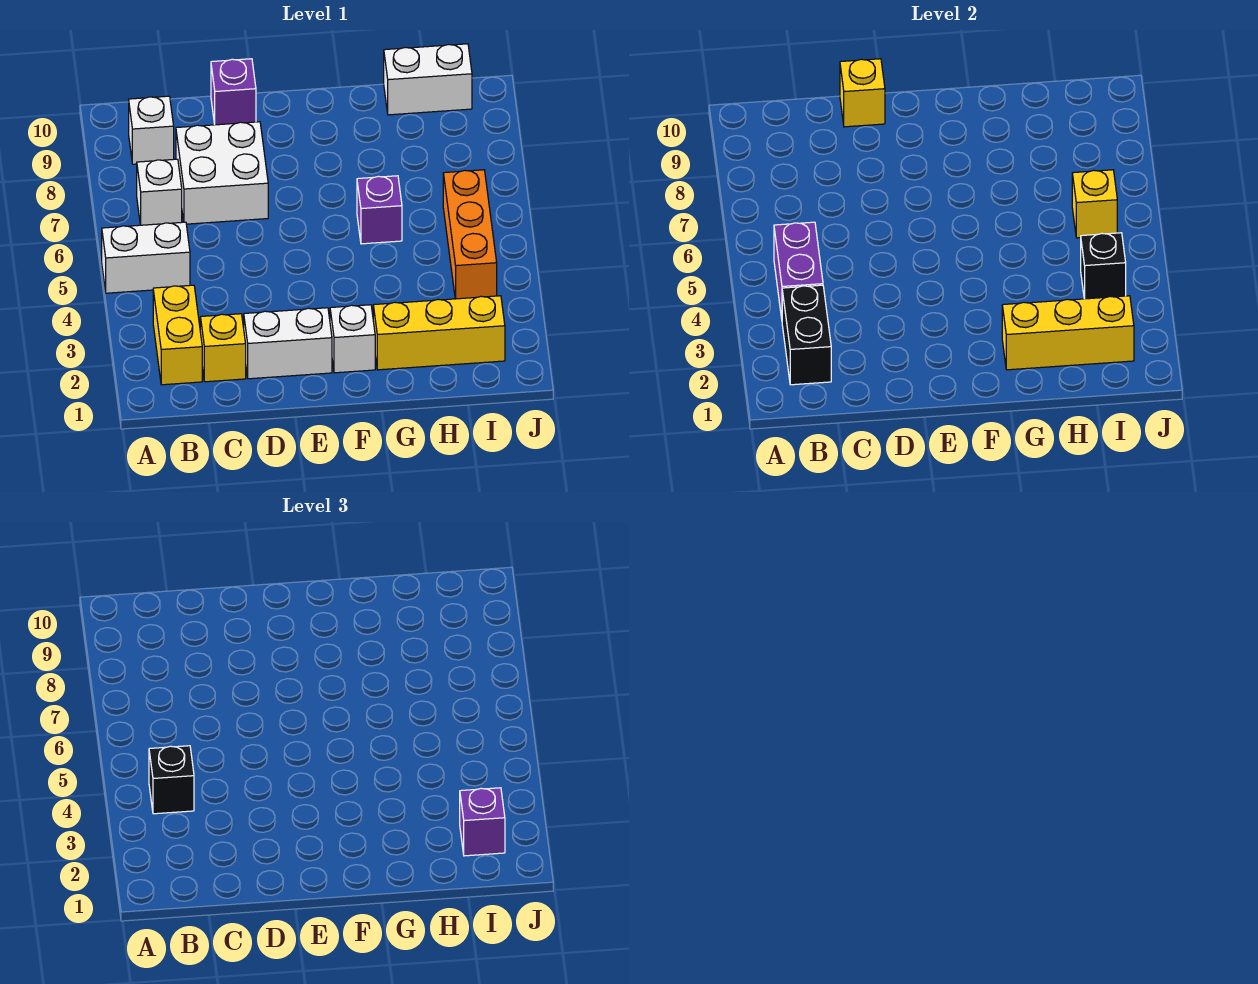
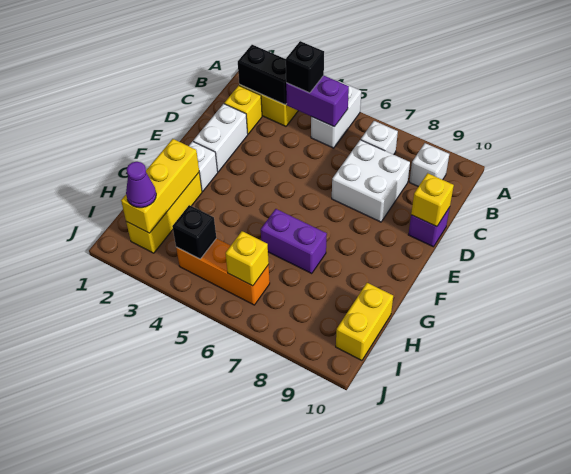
purple brick G6 level 1 -> purple brick G6:G7 level 1
white brick H10:I10 level 1 -> yellow brick H10:I10 level 1
purple brick I2 level 3 -> purple cone I2 level 3

